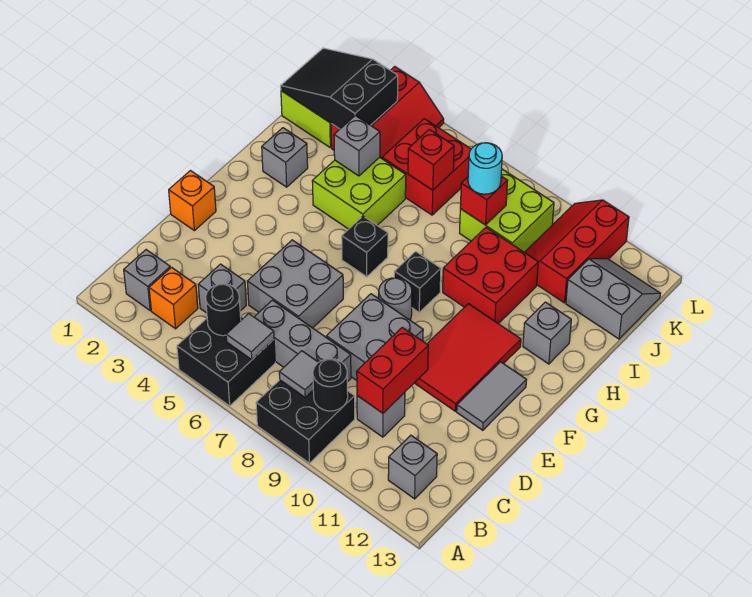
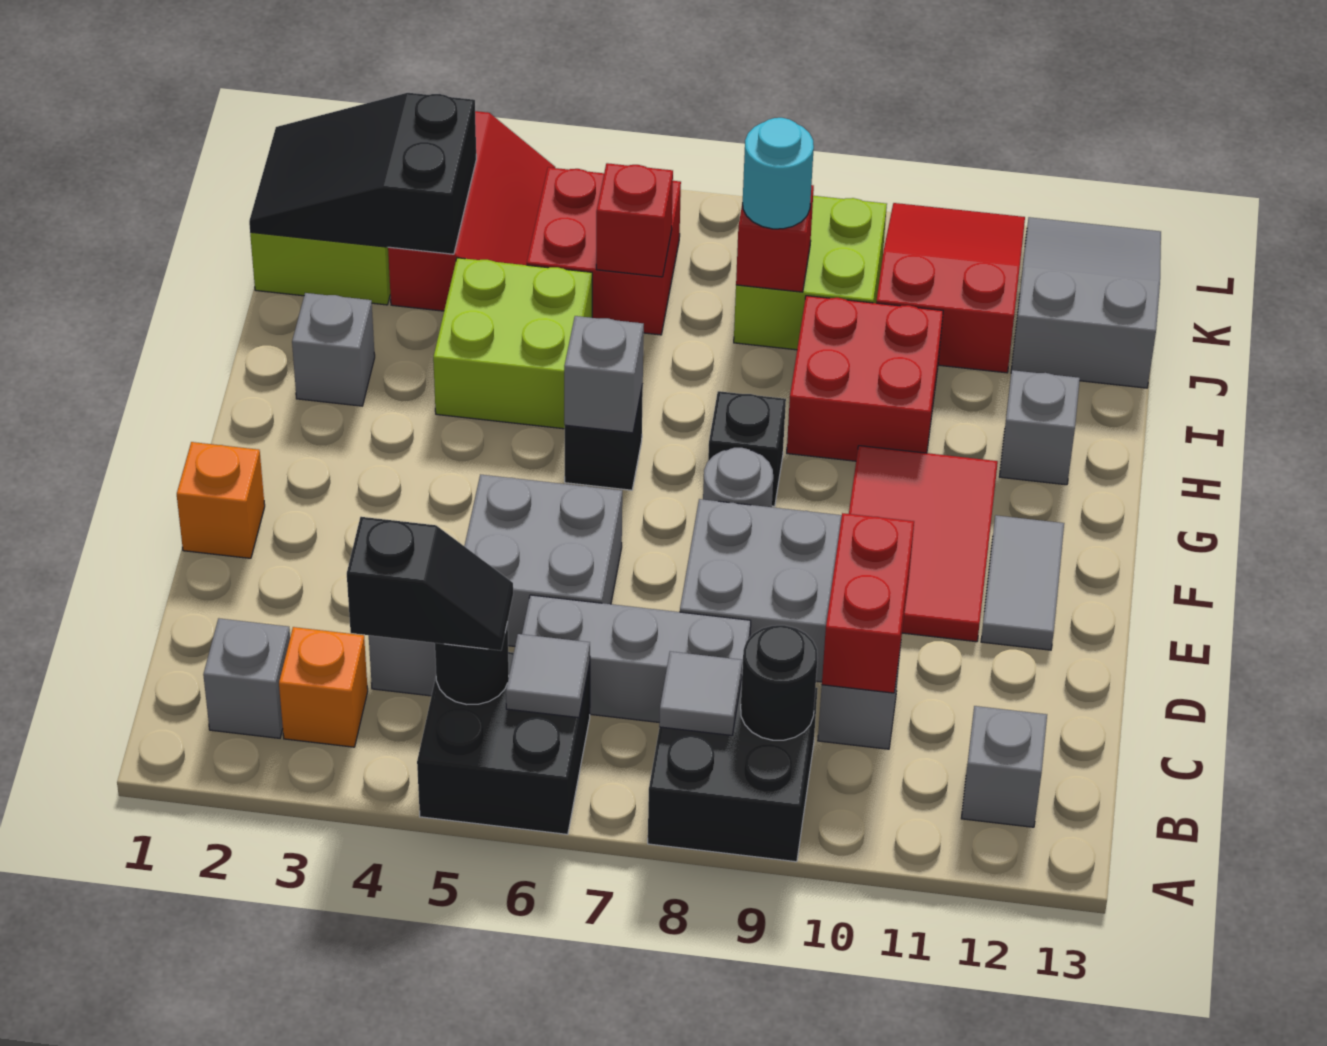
none -> black slope B4:B5 level 3 top 4
grey brick I4 level 2 -> grey brick G6 level 2
red slope J10:L11 level 1 top 11 -> red slope J10:L11 level 1 top J
grey slope J12:K13 level 1 top J -> grey slope J12:L13 level 1 top J

